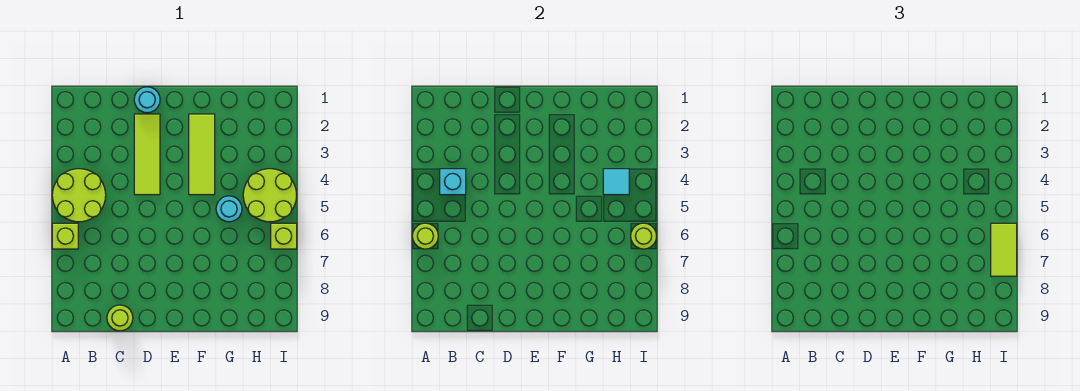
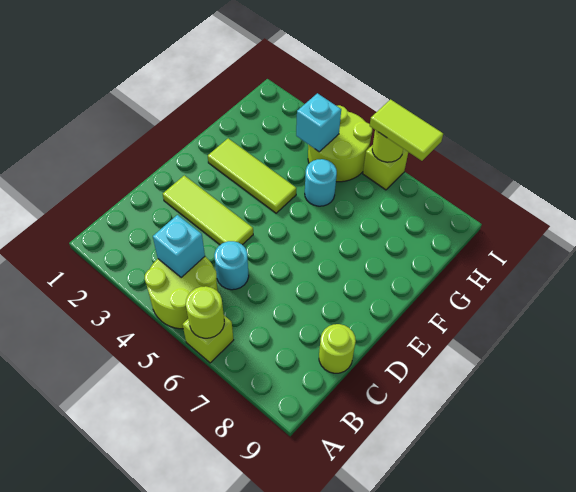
cyan round brick D1 level 1 -> cyan round brick C5 level 1
cyan tile H4 level 2 -> cyan brick H4 level 2

